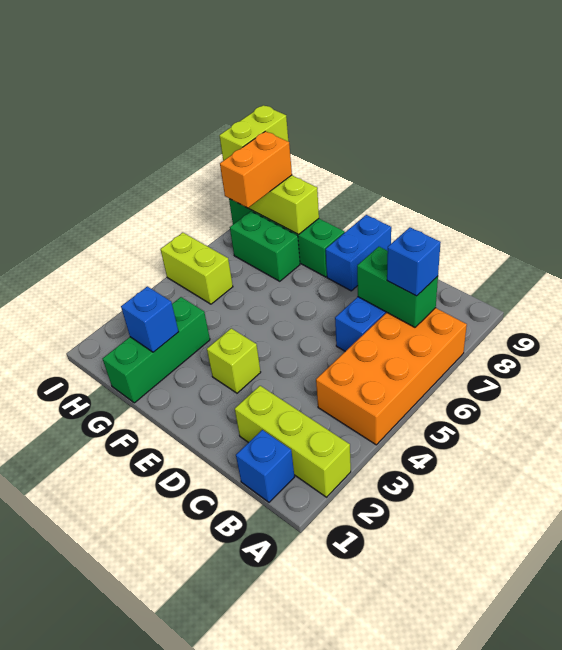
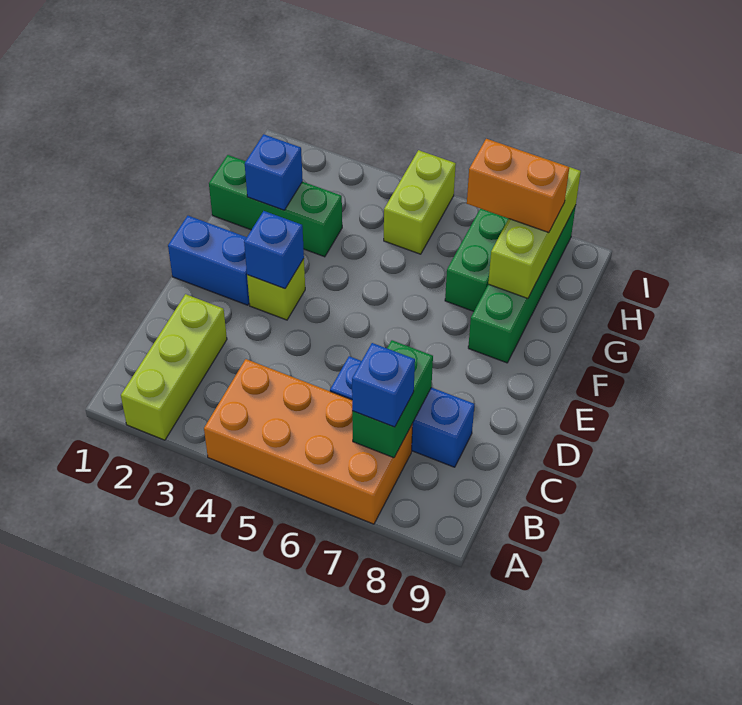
blue brick B1 level 1 -> blue brick E3 level 2
blue brick E8:E9 level 1 -> blue brick E1:E2 level 1
lime brick I8:I9 level 3 -> none

